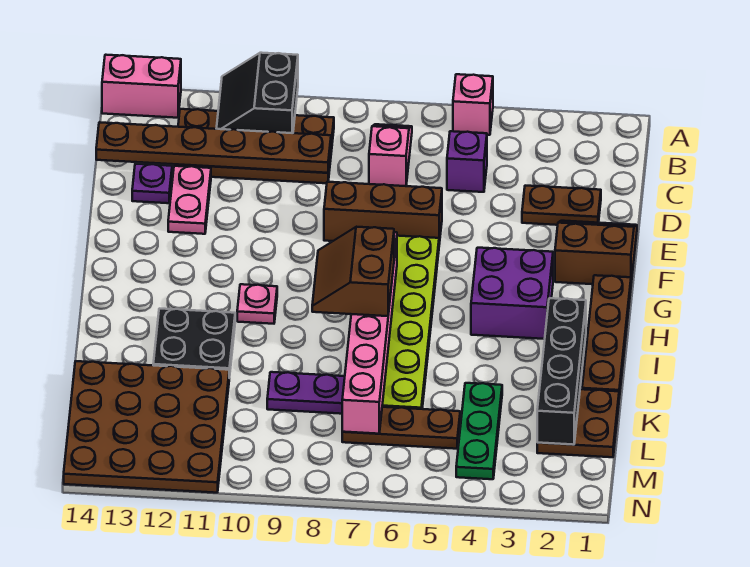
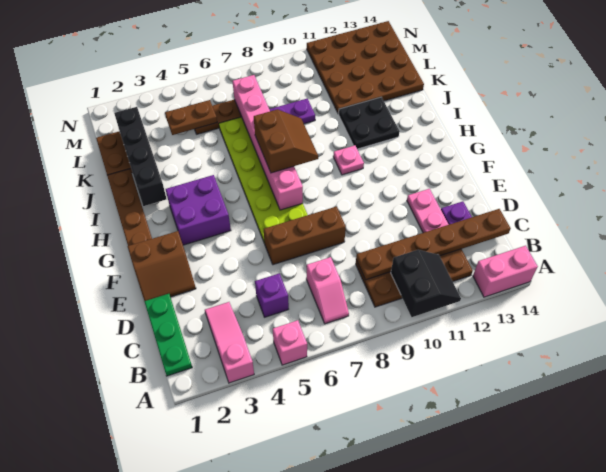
none -> pink slope A3:C3 level 1 top A
brown plate D2:D3 level 1 -> brown plate L4:L5 level 2
green plate K4:M4 level 1 -> green plate B1:D1 level 1

